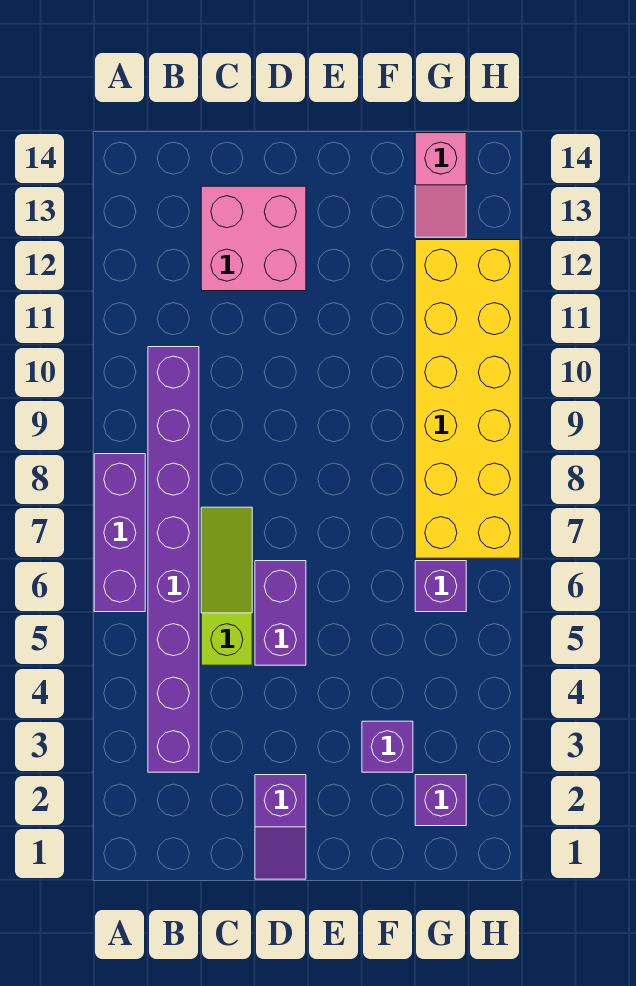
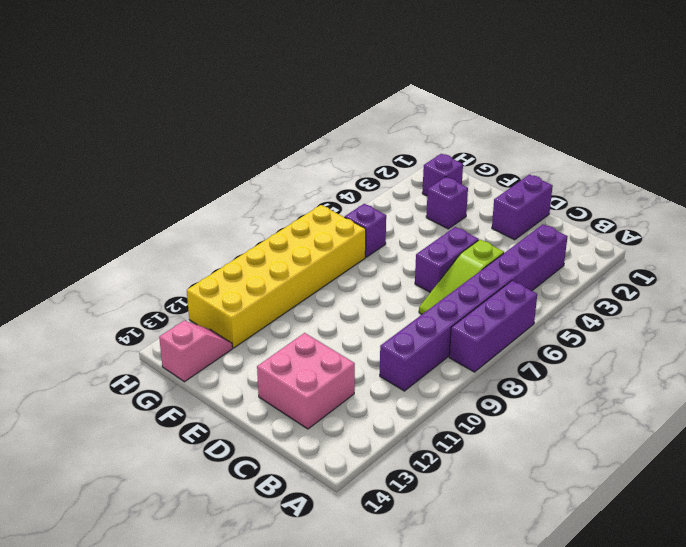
purple slope D1:D2 level 1 top 2 -> purple brick D1:D2 level 1

